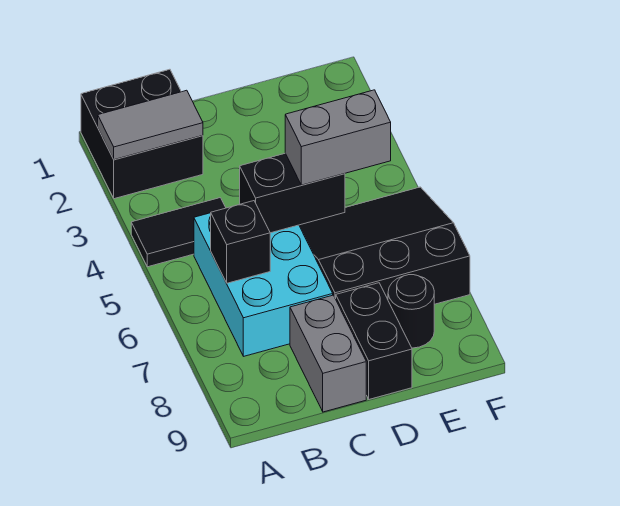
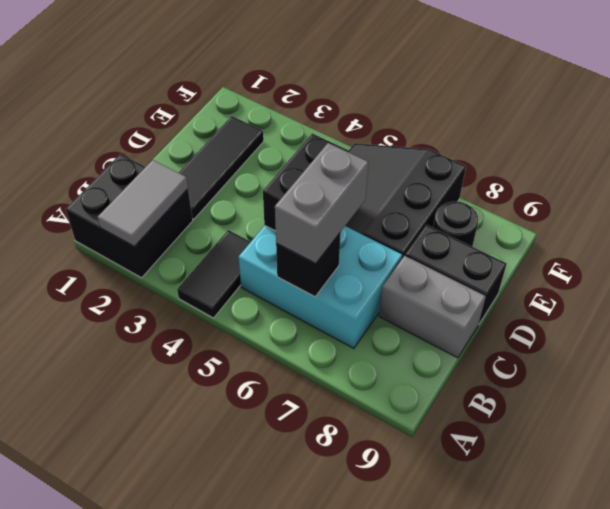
none -> black tile C2:E2 level 1
grey brick D5:E5 level 3 -> grey brick B6:C6 level 3

